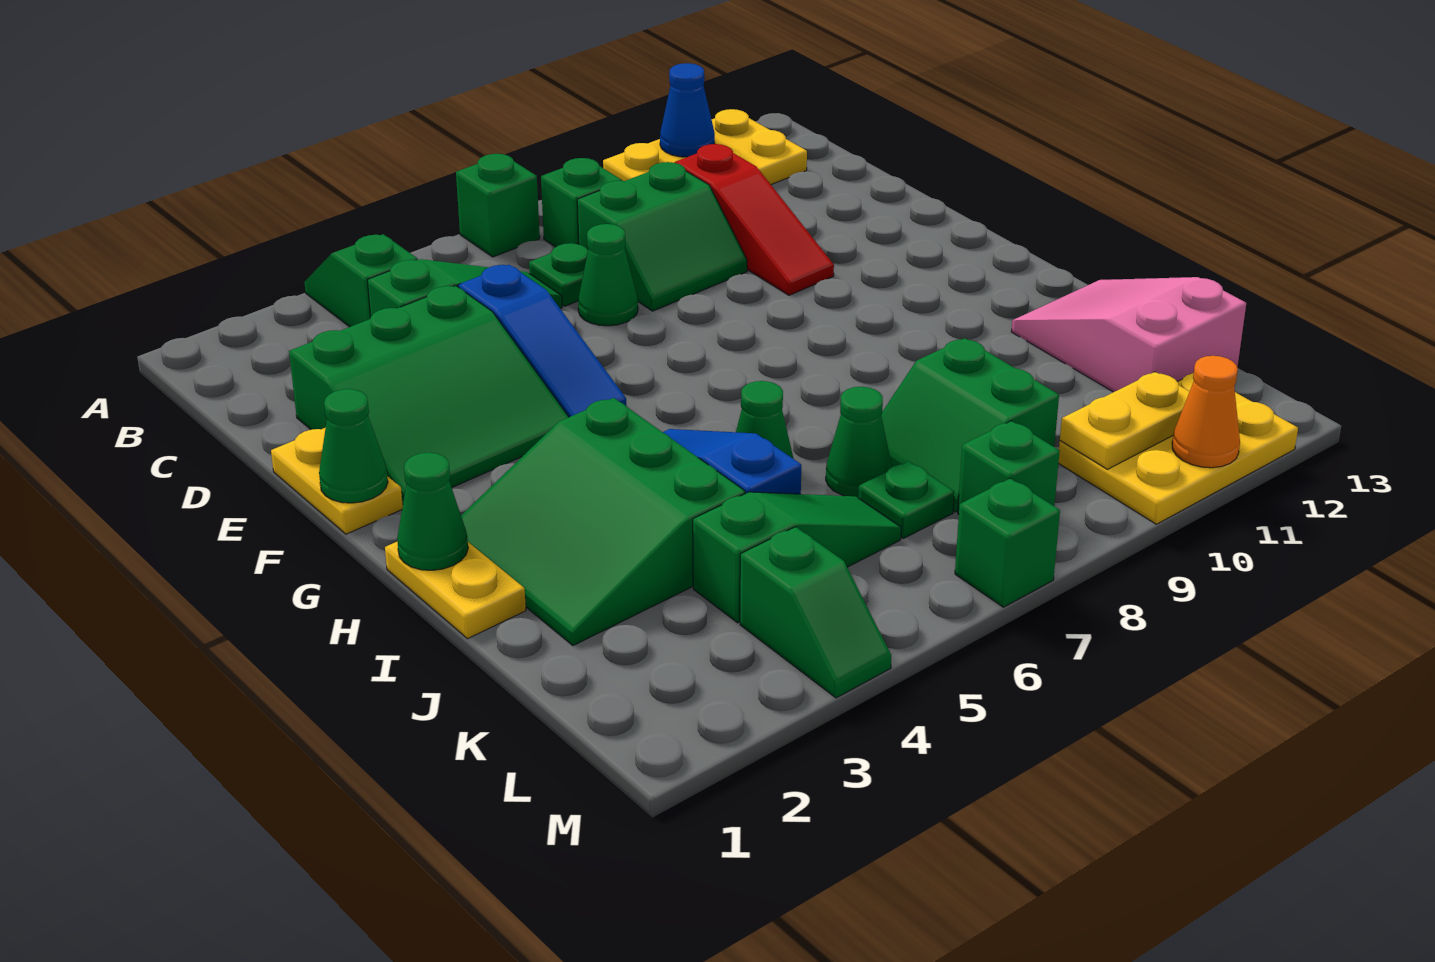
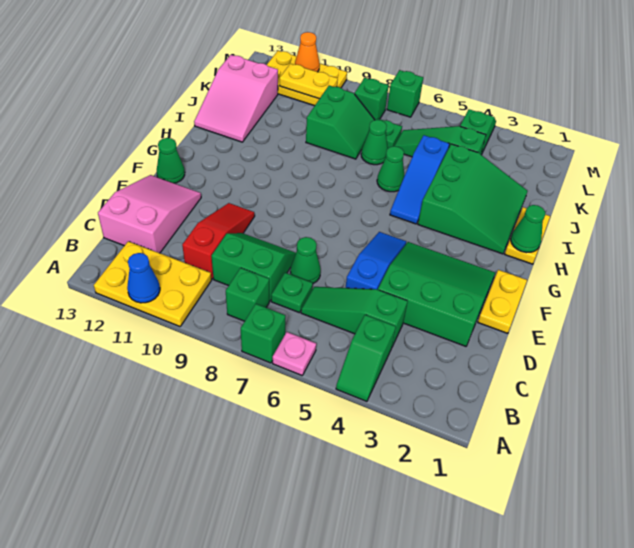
none -> pink plate A6 level 1
none -> pink slope C12:E13 level 1 top C
green cone F1 level 2 -> green cone F13 level 1

